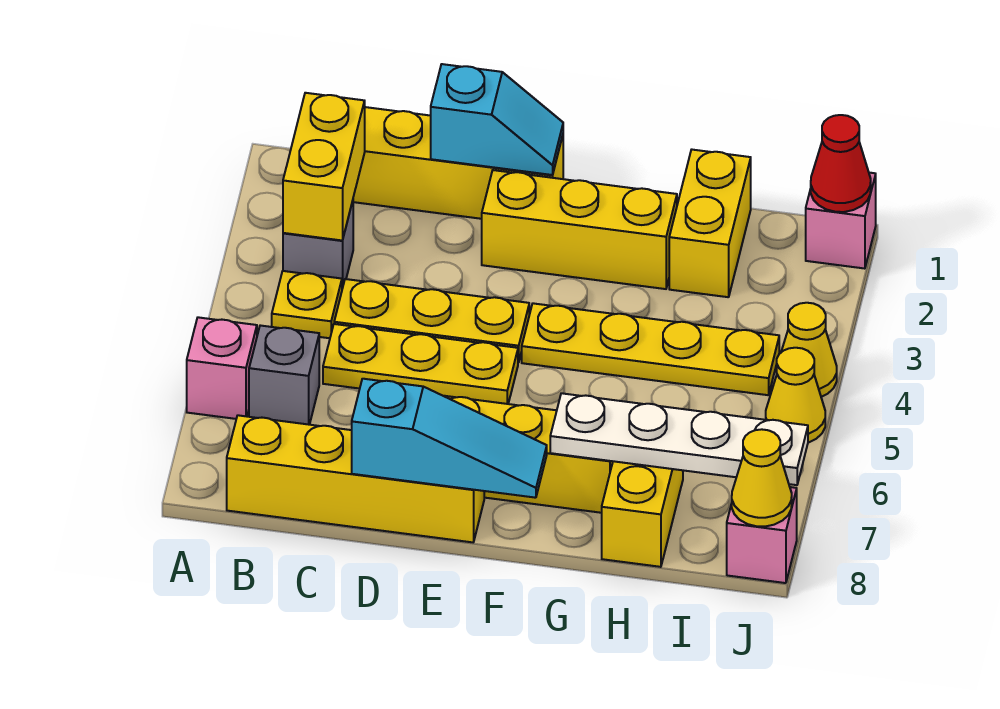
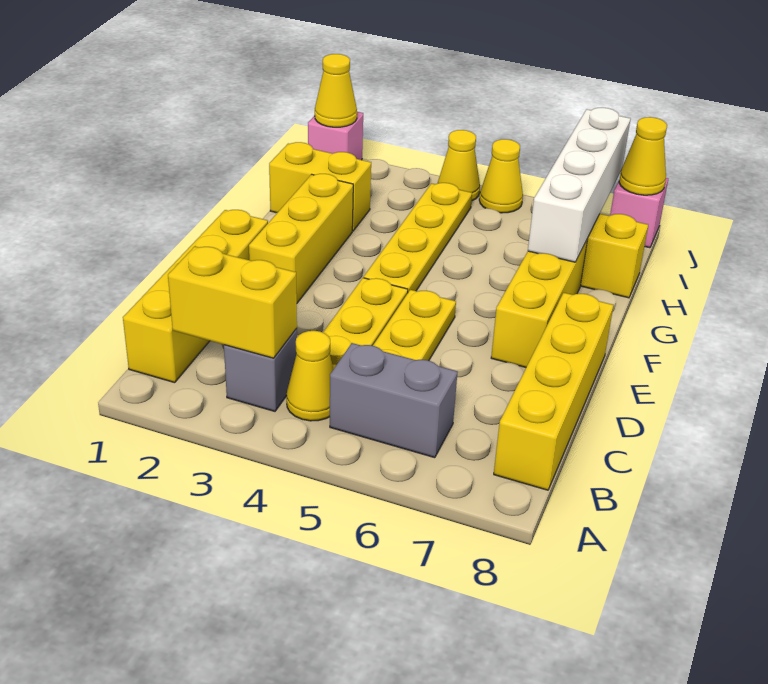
pink brick A6 level 1 -> none
yellow plate B4 level 1 -> yellow cone B4 level 1
grey brick B6 level 1 -> grey brick B5:B6 level 1
cyan slope D1:E1 level 2 top D -> none
cyan slope D8:F8 level 2 top D -> none
white plate G7:J7 level 2 -> white brick G7:J7 level 2
red cone J1 level 2 -> yellow cone J1 level 2

